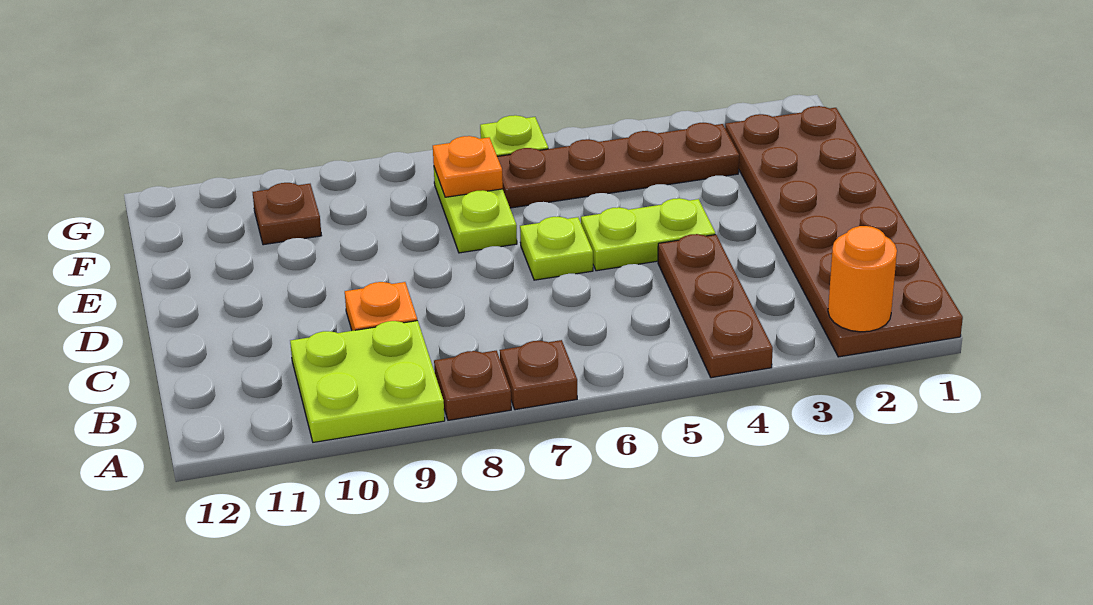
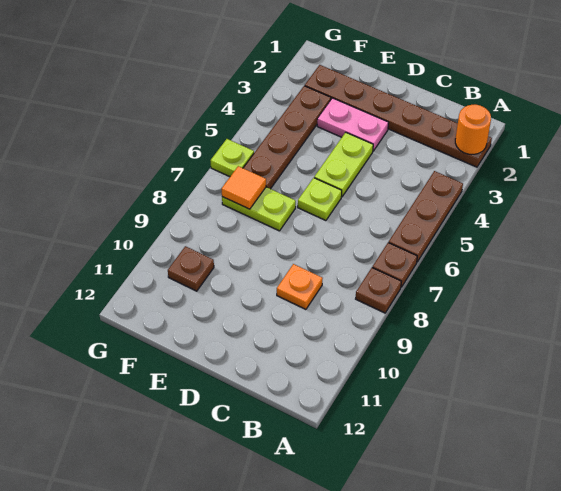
brown plate A1:F2 level 1 -> brown plate A2:F2 level 1
brown plate A4:C4 level 1 -> brown plate A4:A6 level 1
lime plate A9:B10 level 1 -> none
none -> pink plate D3:E3 level 1
orange plate F7 level 2 -> orange tile F7 level 2

